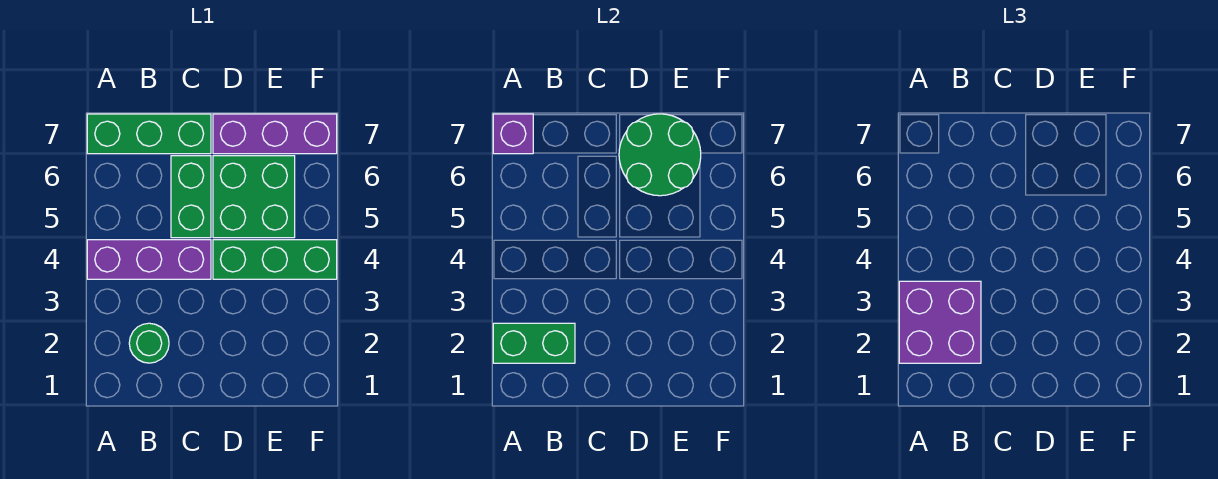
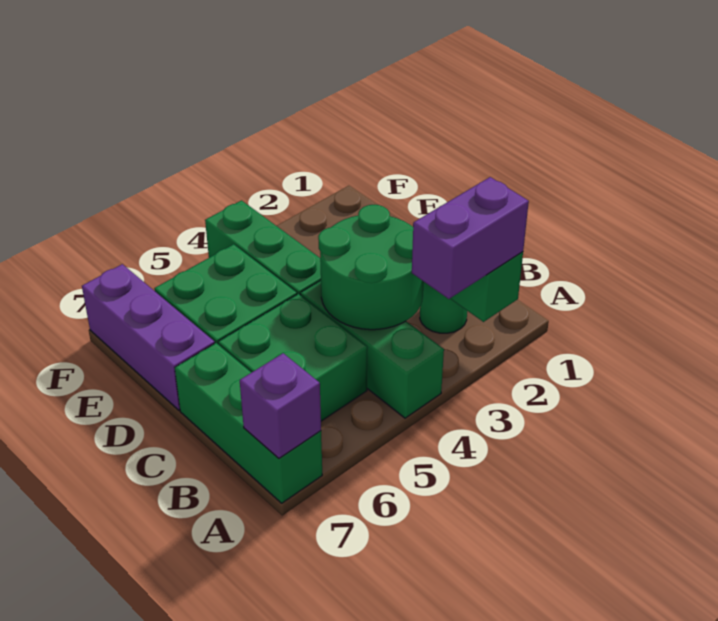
purple brick A2:B3 level 3 -> purple brick A2:A3 level 3
purple brick A4:C4 level 1 -> green brick A4:C4 level 1
green brick C5:C6 level 1 -> green brick B5:C6 level 1
green round brick D6:E7 level 2 -> green round brick B3:C4 level 2

